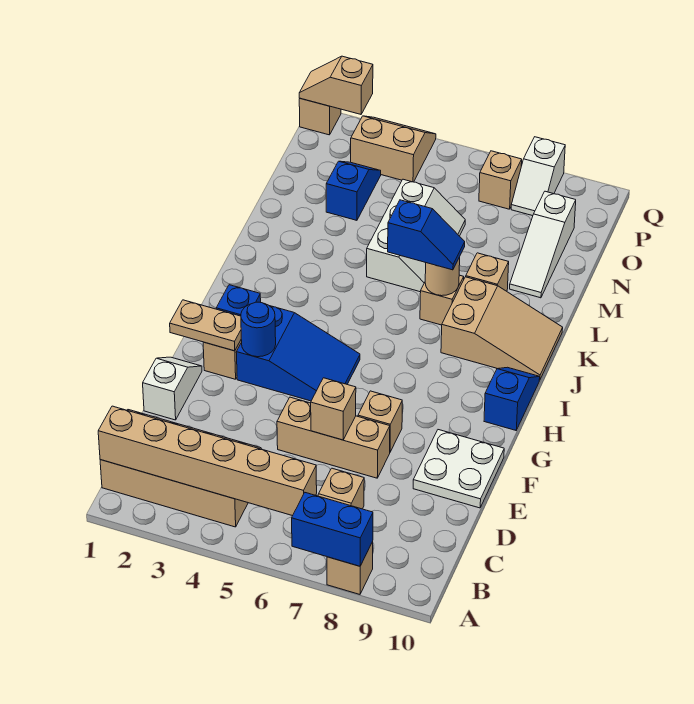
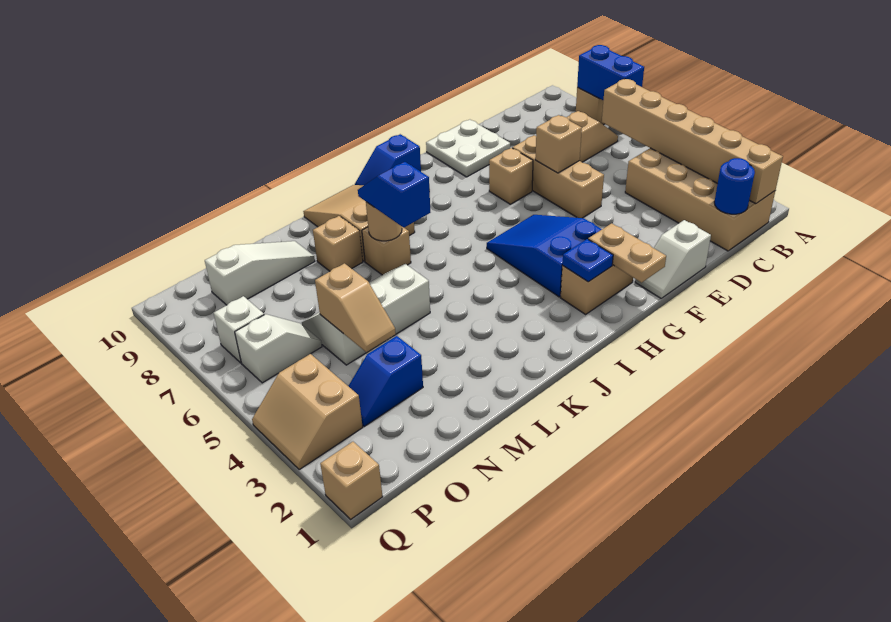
blue round brick G3 level 2 -> blue round brick C1 level 2
tan brick P7 level 1 -> white brick P7 level 1
white slope P8:Q8 level 1 top Q -> white slope O6:P6 level 1 top P
tan slope Q1:Q2 level 2 top 2 -> tan slope N4:N5 level 2 top 5

